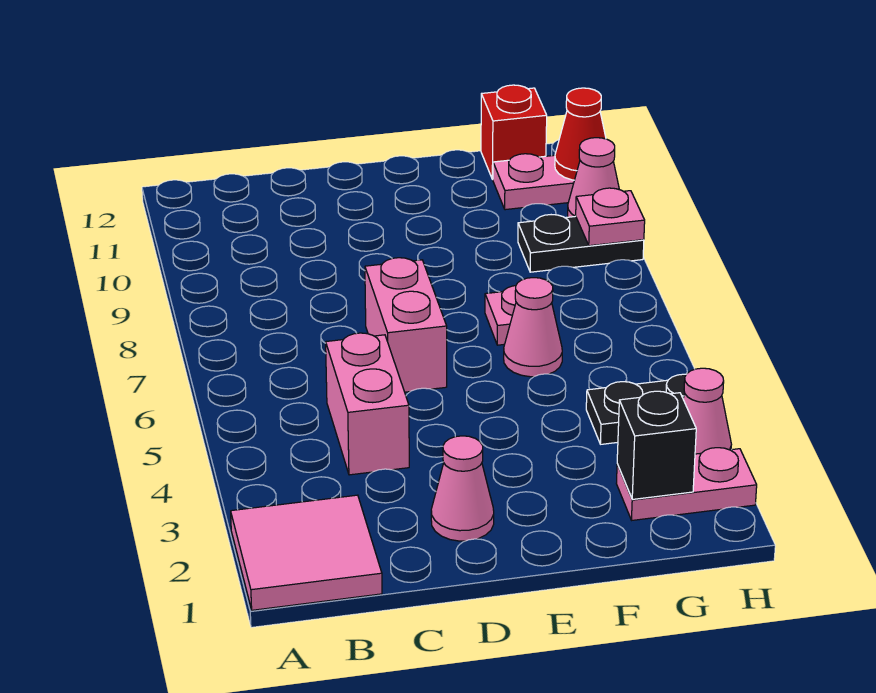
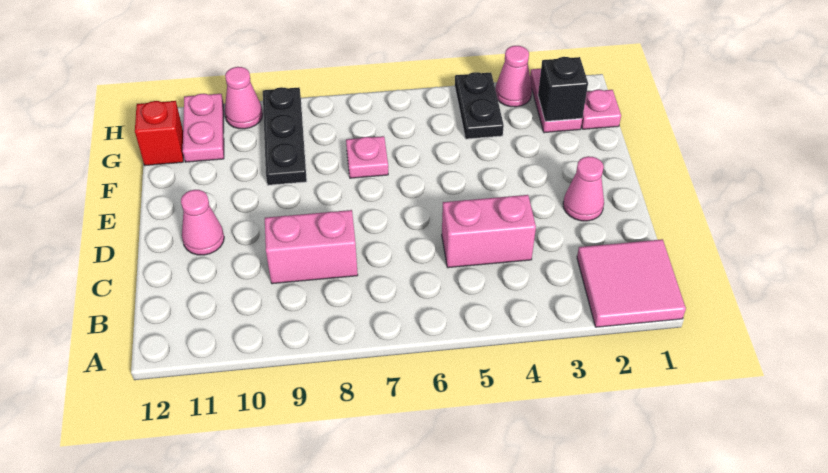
pink brick D6:D7 level 1 -> pink brick C8:C9 level 1
pink cone F6 level 1 -> pink cone D11 level 1
black plate G9:H9 level 1 -> black plate F9:H9 level 1
pink plate H9 level 2 -> pink plate G1 level 1
red cone H11 level 2 -> none

